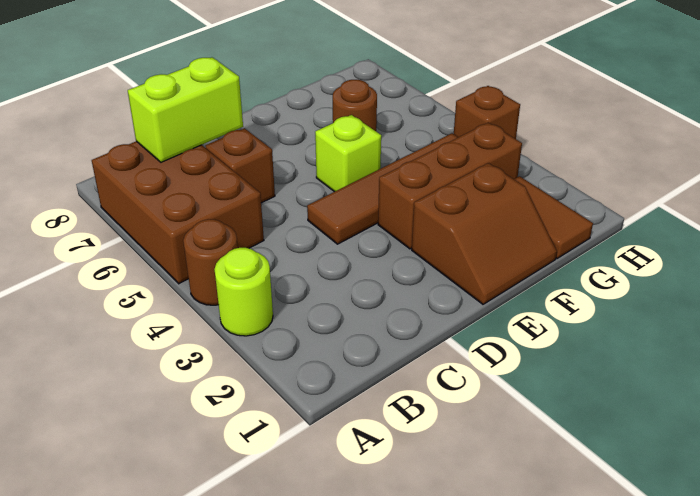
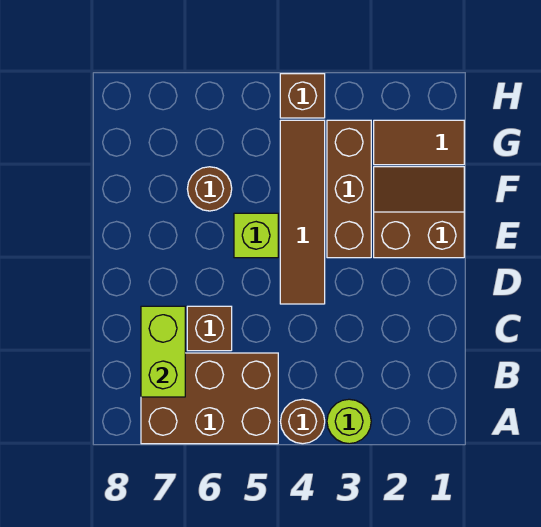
brown slope E1:F2 level 1 top 2 -> brown slope E1:F2 level 1 top E

